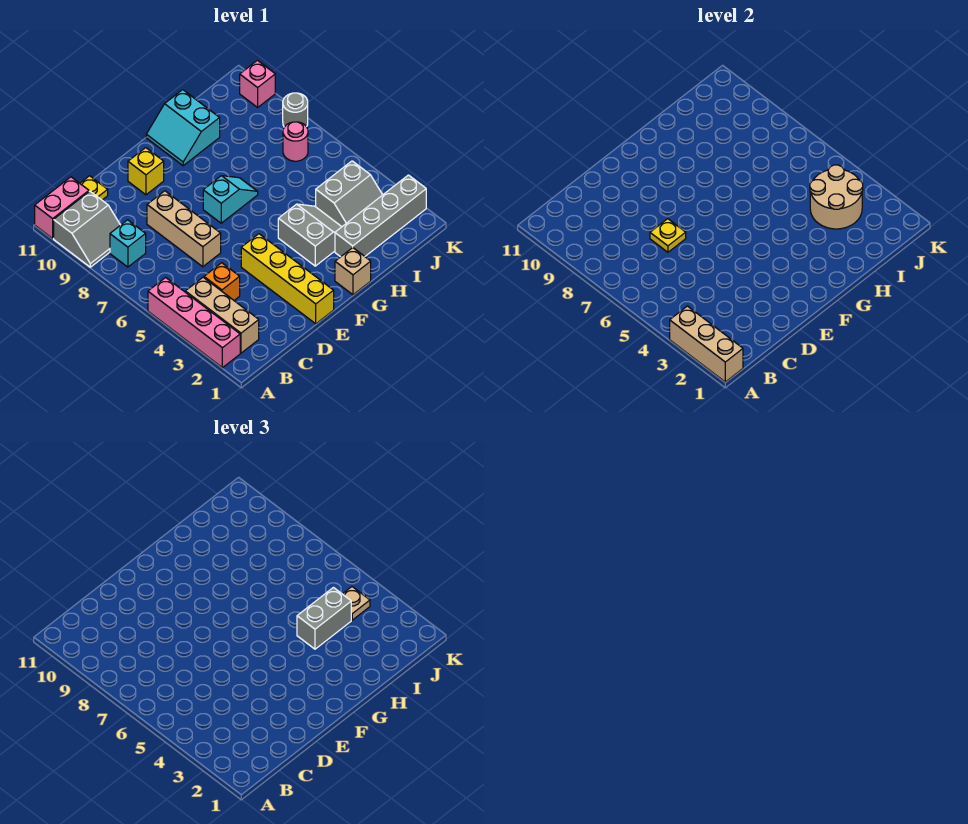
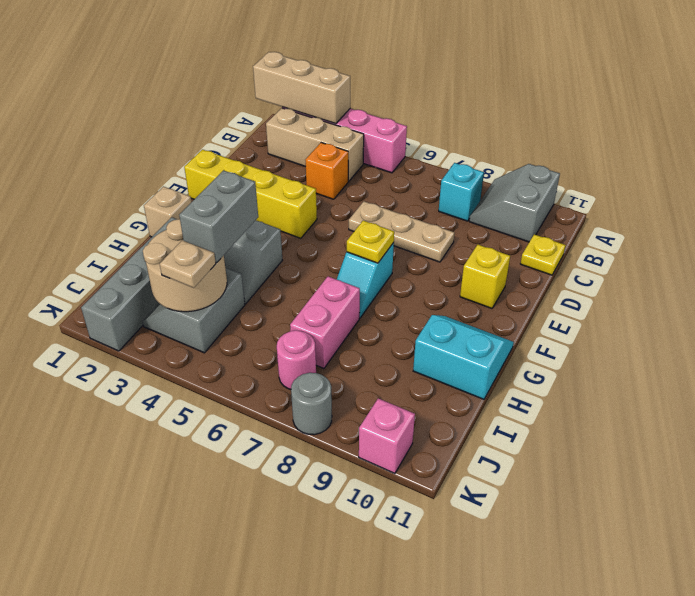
pink brick A11:B11 level 1 -> pink brick H7:I7 level 1
tan brick D6:D8 level 1 -> tan plate D6:D8 level 1
yellow plate D7 level 2 -> yellow plate F7 level 2

